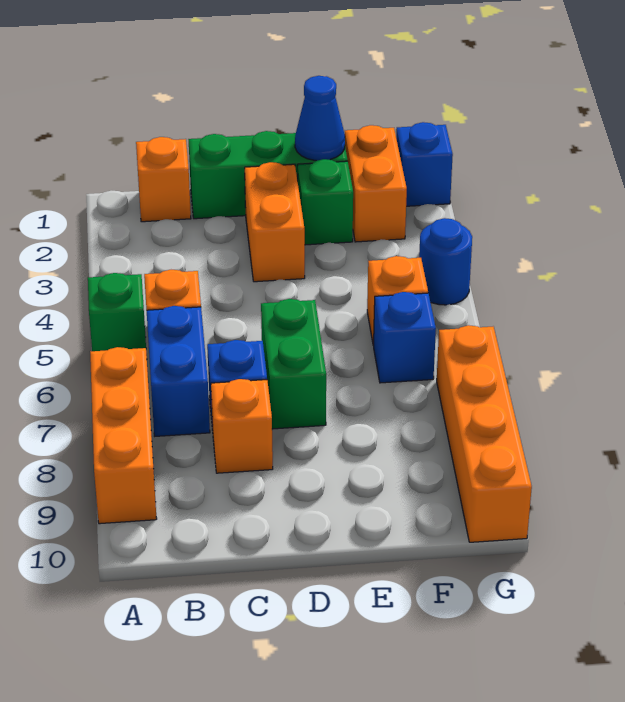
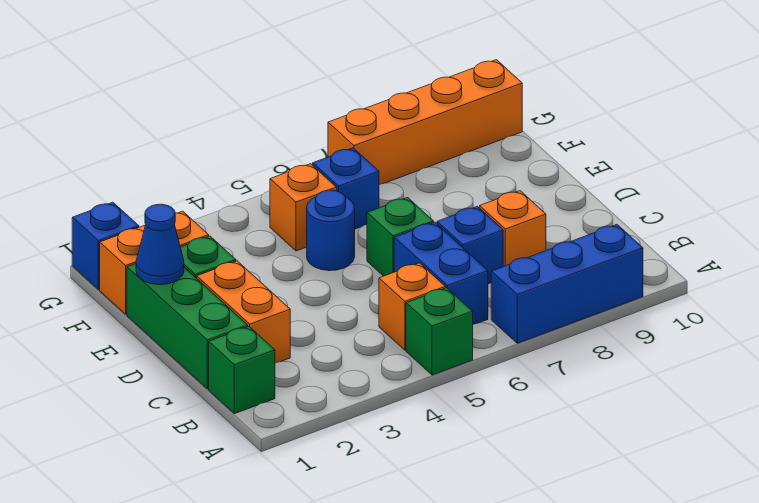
orange brick A7:A9 level 1 -> blue brick A7:A9 level 1
orange brick B1 level 1 -> green brick B1 level 1
blue brick B6:B7 level 1 -> blue brick B6:C6 level 1
orange brick D2:D3 level 1 -> orange brick C2:D2 level 1
green brick D6:D7 level 1 -> green brick D6 level 1
blue round brick G4 level 1 -> blue round brick E5 level 1

